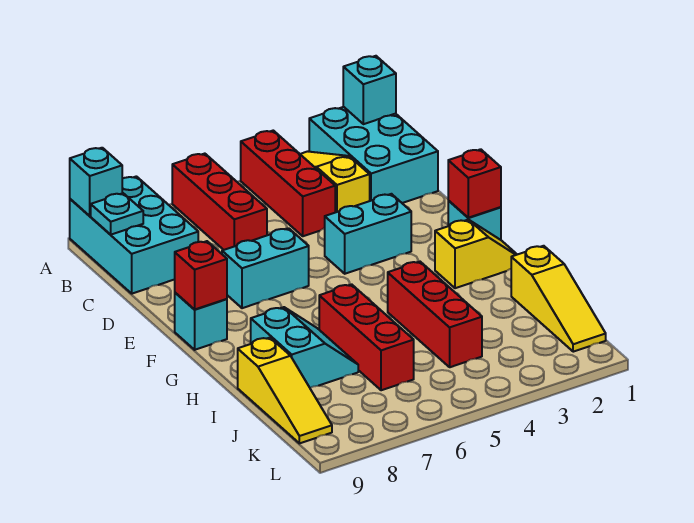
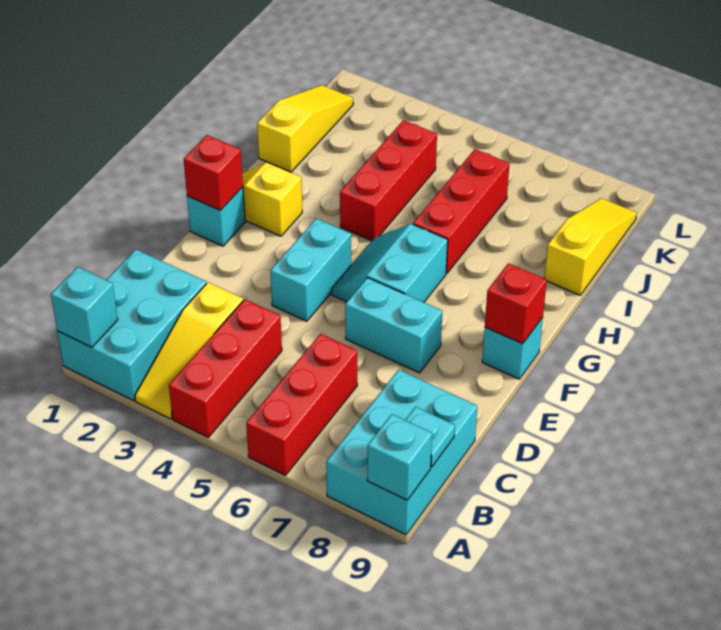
cyan brick E3:E4 level 1 -> cyan brick E4:F4 level 1
cyan slope H7:I8 level 1 top 8 -> cyan slope F5:G6 level 1 top 6

